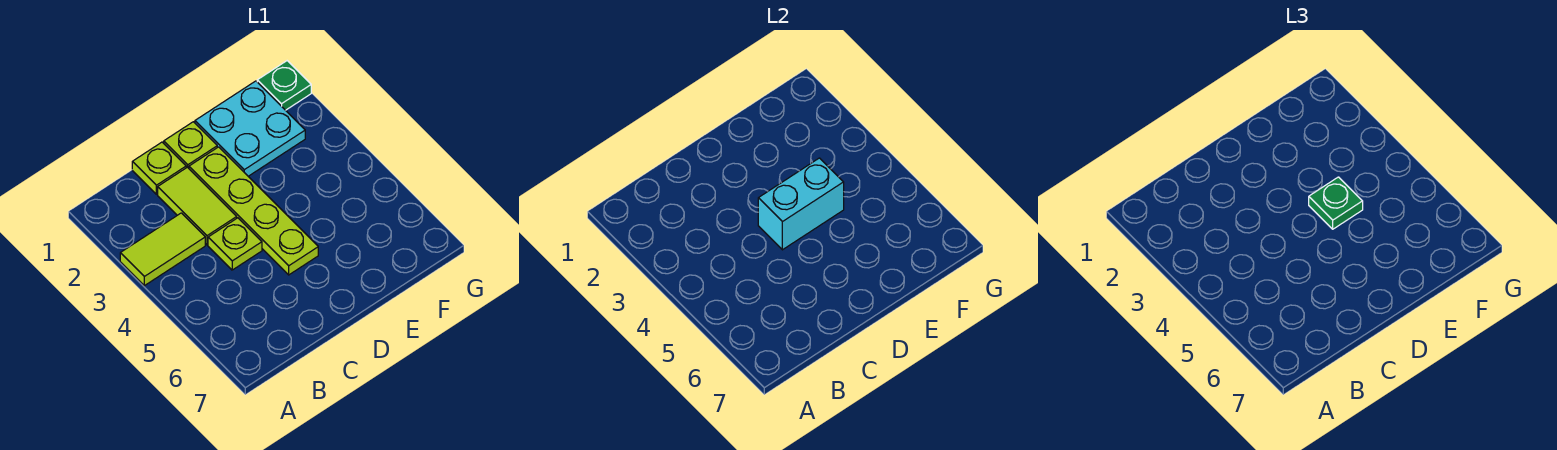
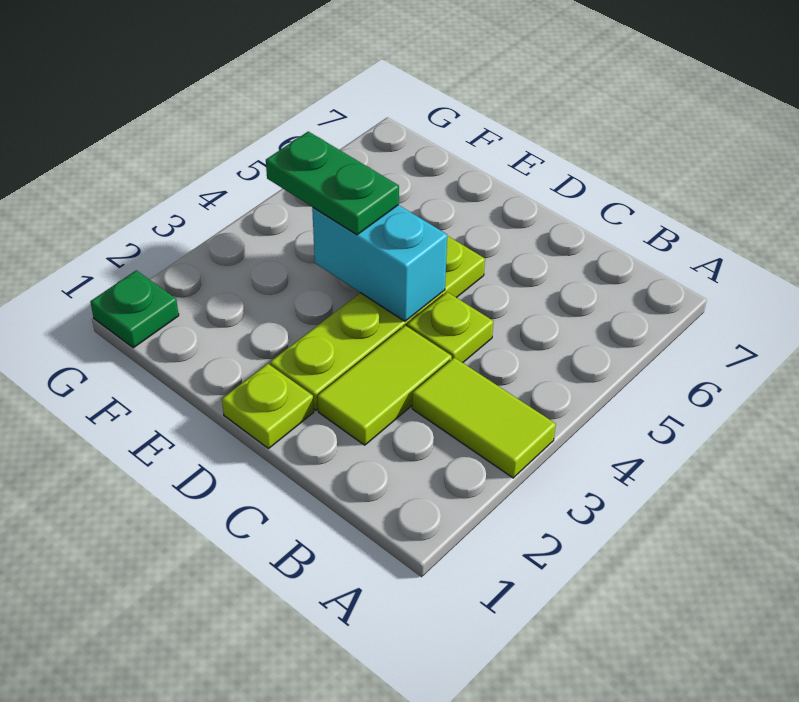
lime plate C1 level 1 -> none
cyan plate E1:F2 level 1 -> none
green plate E4 level 3 -> green plate E4:F4 level 3

